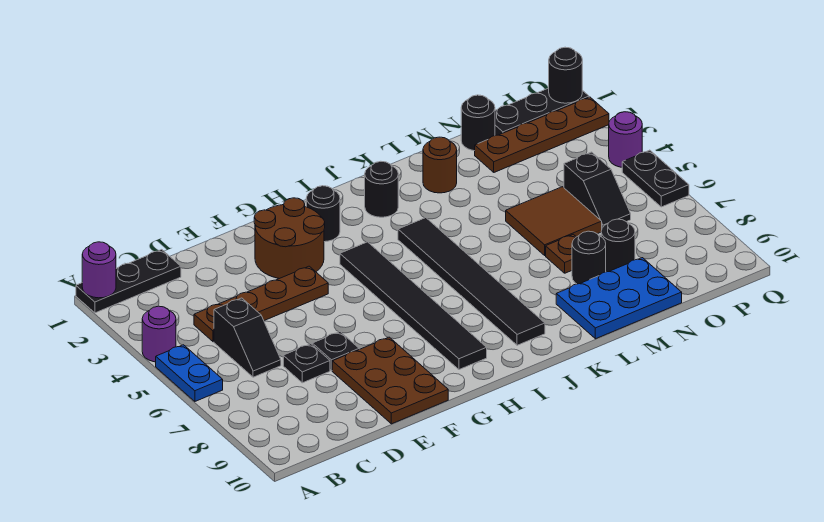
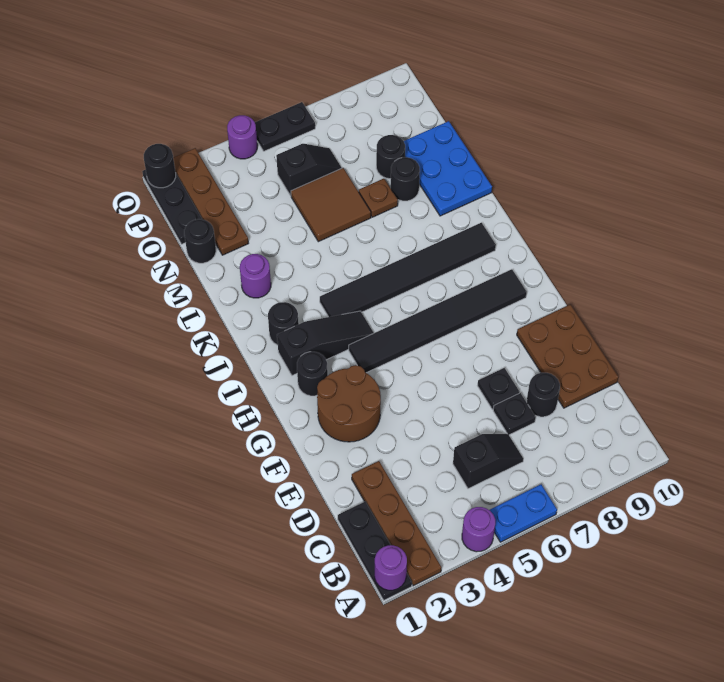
brown plate C4:F4 level 1 -> brown plate A2:D2 level 1
none -> black round brick D8 level 1
brown plate E8:F10 level 1 -> brown plate D9:F10 level 1
none -> black slope I2:I4 level 1 top 2
brown round brick L2 level 1 -> purple round brick L2 level 1

